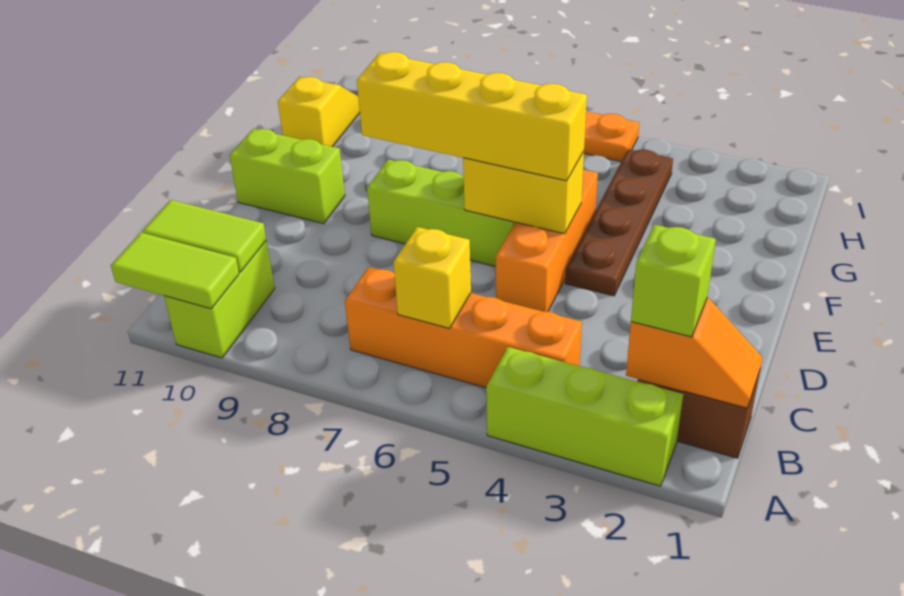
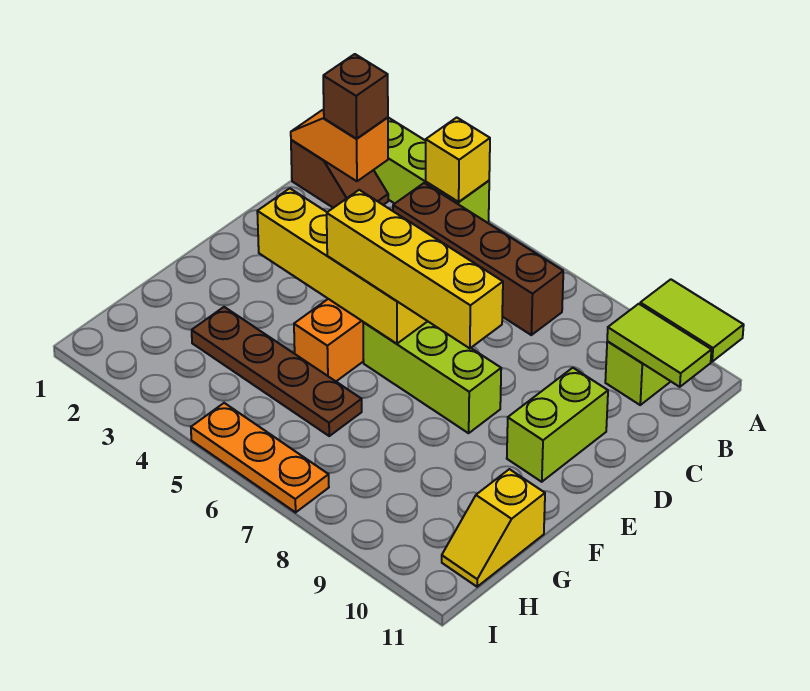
lime brick B2 level 3 -> brown brick B2 level 3
orange brick B4:B7 level 1 -> brown brick B4:B7 level 1
yellow brick B6 level 2 -> yellow brick A4 level 2
brown plate E4:H4 level 1 -> brown plate G3:G6 level 1
yellow brick E5:E6 level 2 -> yellow brick E3:E6 level 2
lime brick E10:E11 level 1 -> lime brick D10:E10 level 1

